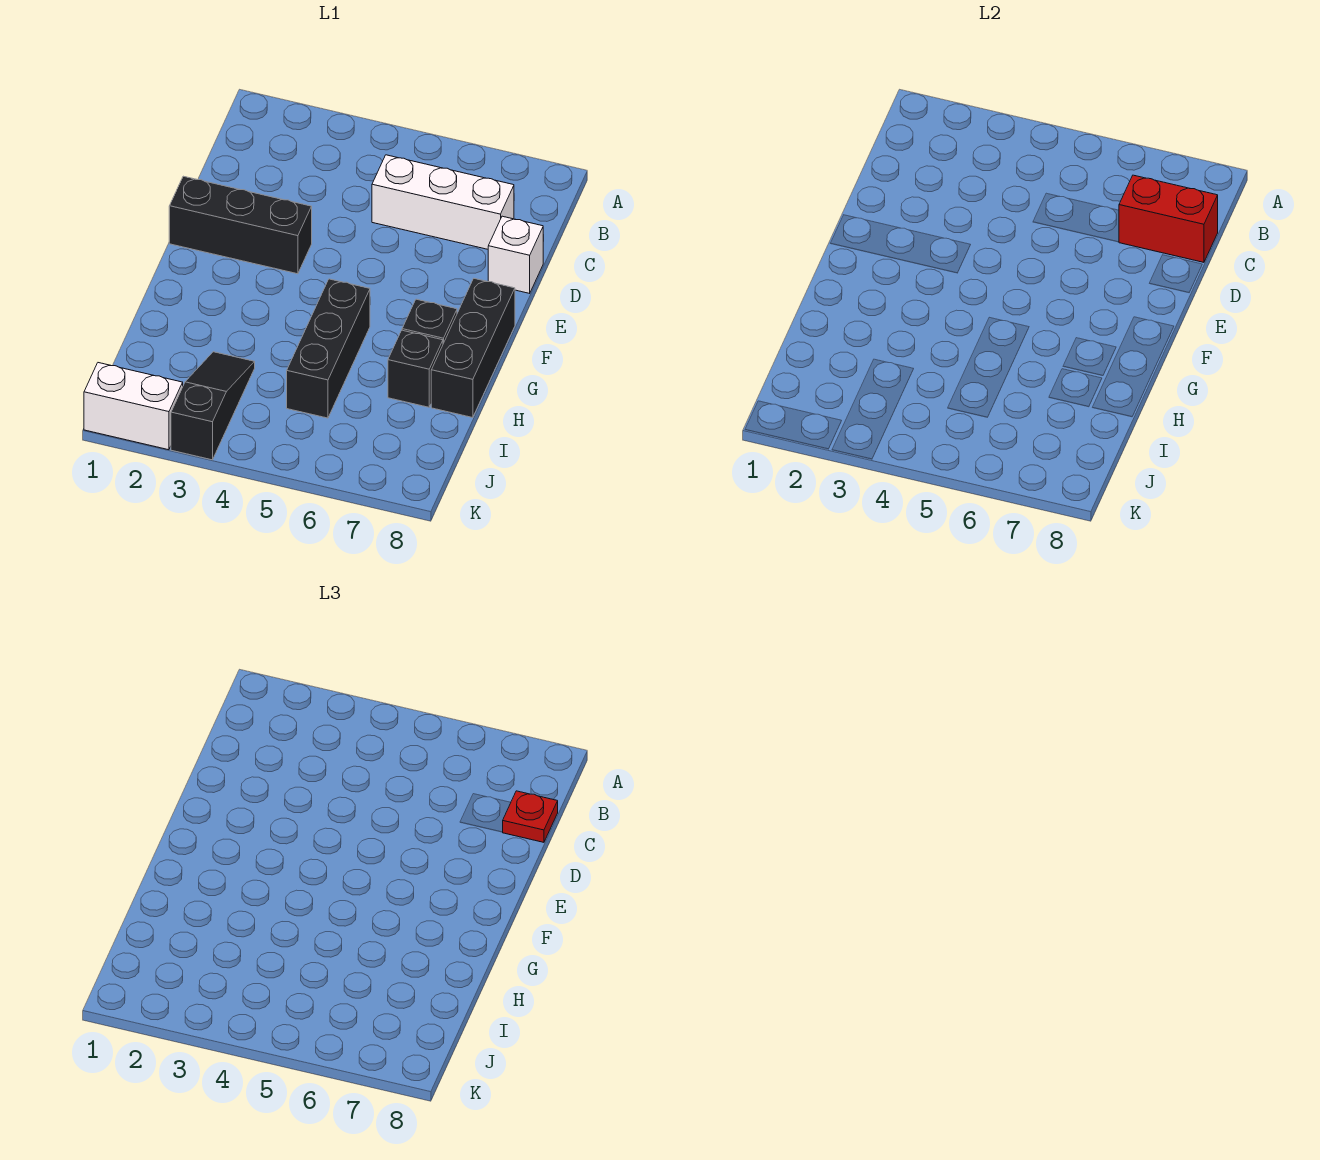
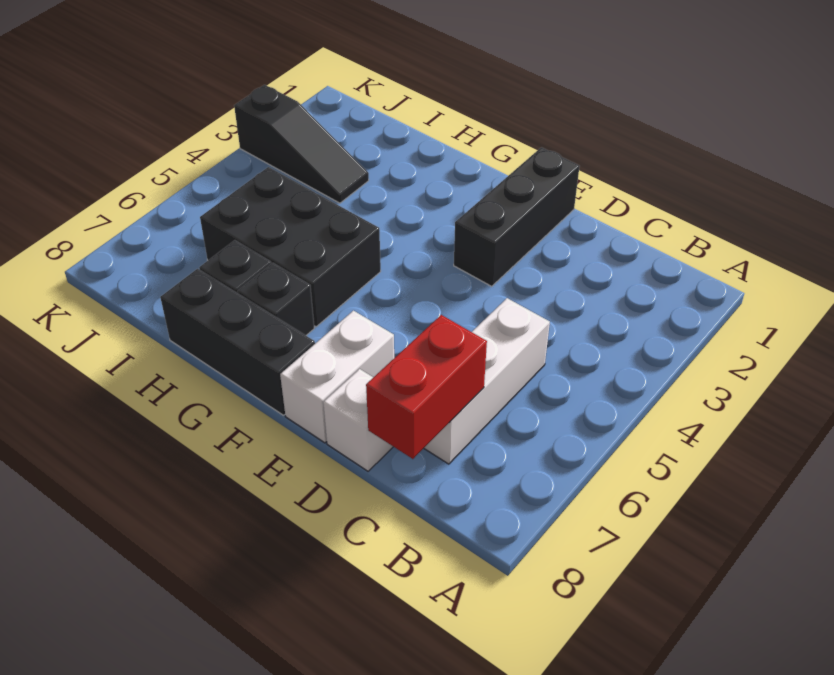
red plate C8 level 3 -> none
black brick G5:I5 level 1 -> black brick G5:I6 level 1
white brick K1:K2 level 1 -> white brick E7:E8 level 1

